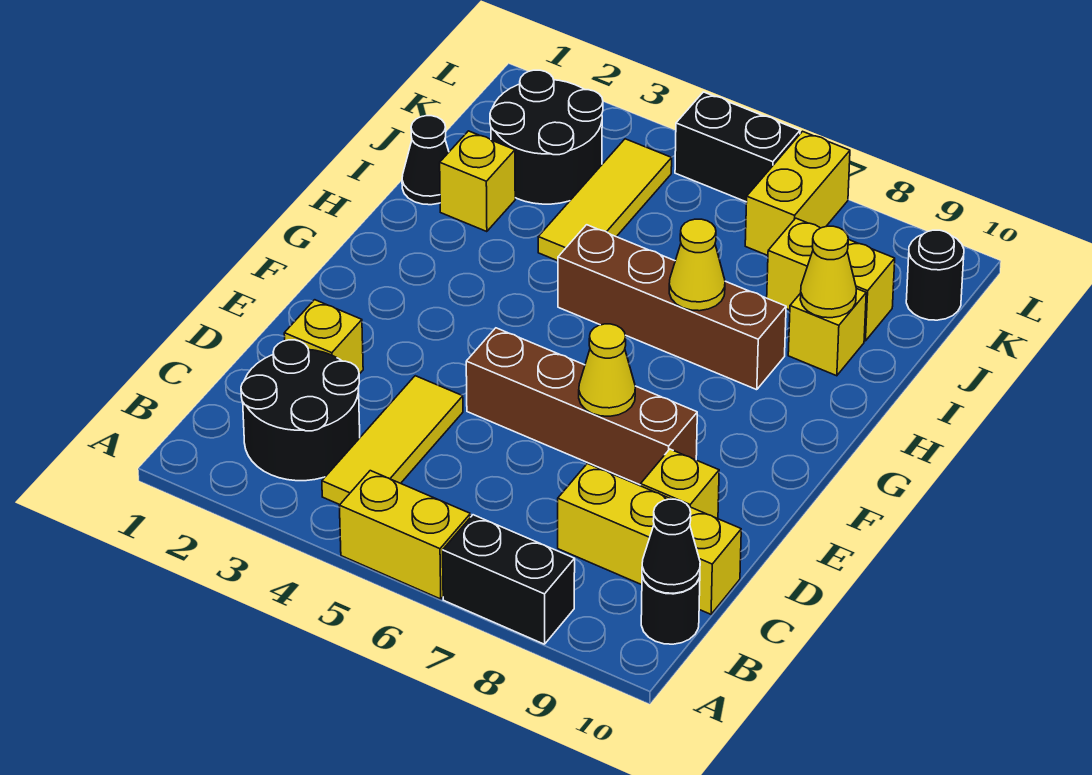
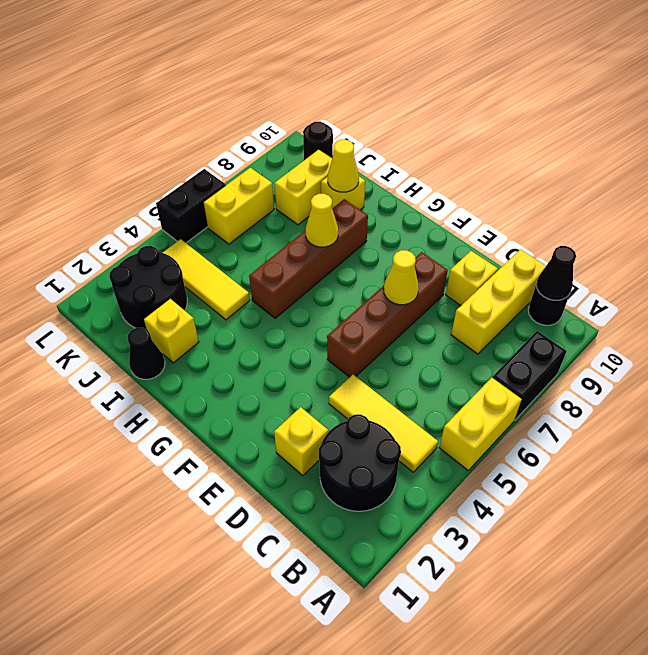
yellow brick K7:L7 level 1 -> yellow brick K6:K7 level 1

